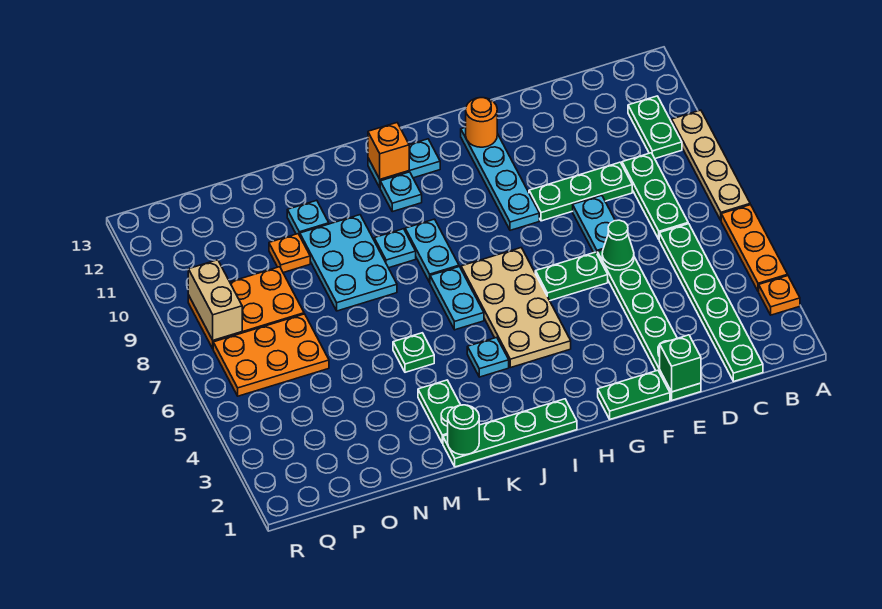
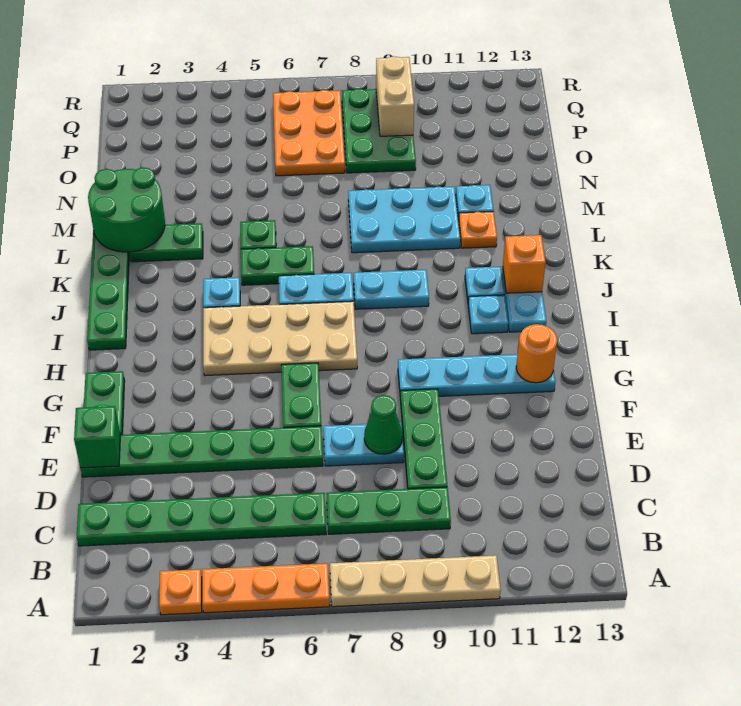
green plate B10:B11 level 1 -> green plate K5:K6 level 1
green cone E6 level 2 -> green cone E8 level 2
cyan plate K9 level 1 -> cyan plate I11 level 1
green round brick L1 level 2 -> green round brick L1:M2 level 2
orange plate N10 level 1 -> orange plate L11 level 1
orange plate O8:Q9 level 1 -> green plate O8:Q9 level 1
tan brick Q8:Q9 level 2 -> tan brick P9:Q9 level 2

